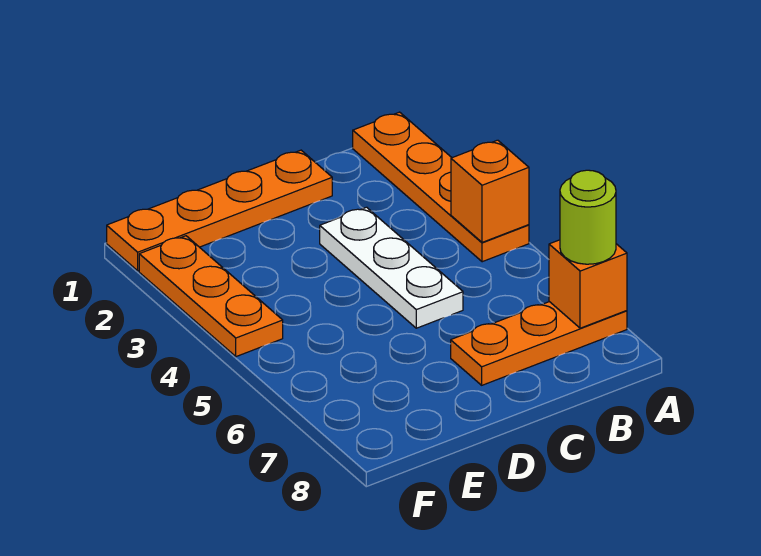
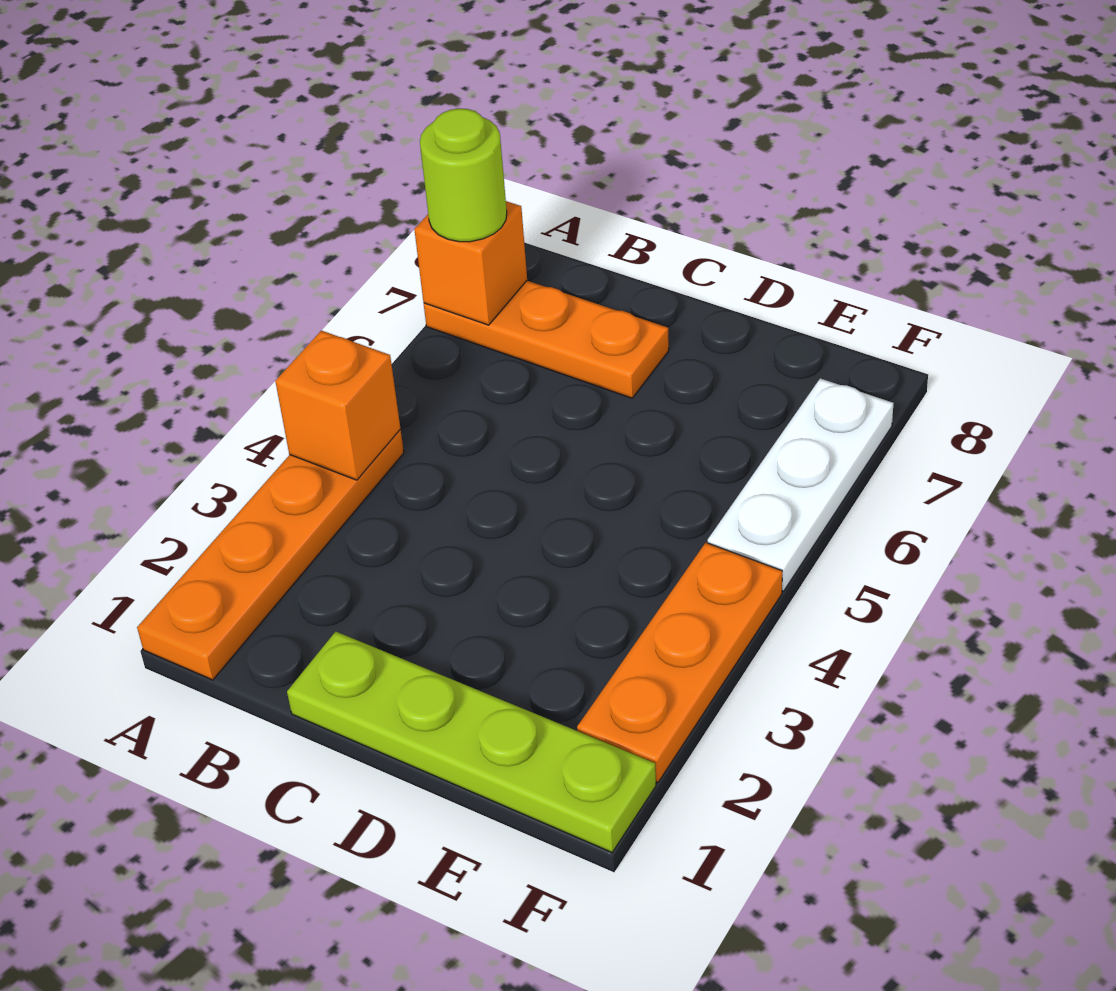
orange plate C1:F1 level 1 -> lime plate C1:F1 level 1
white plate C3:C5 level 1 -> white plate F5:F7 level 1

